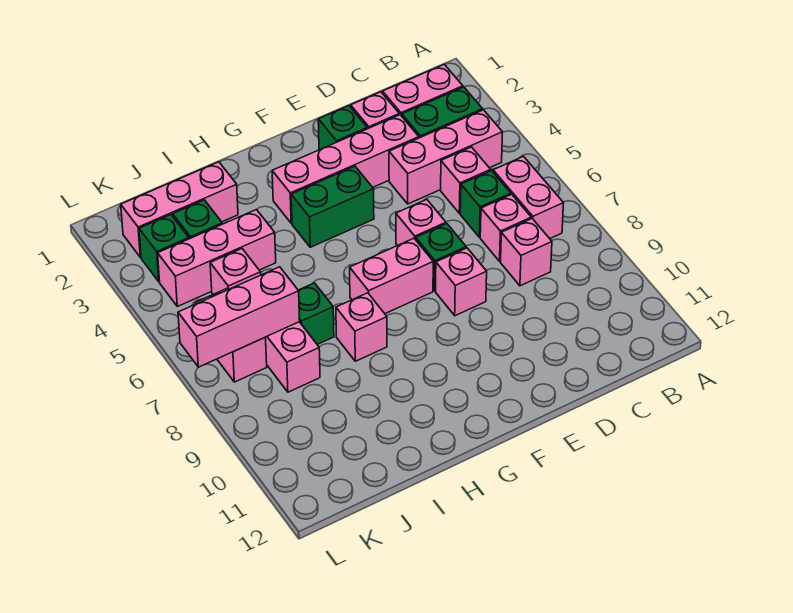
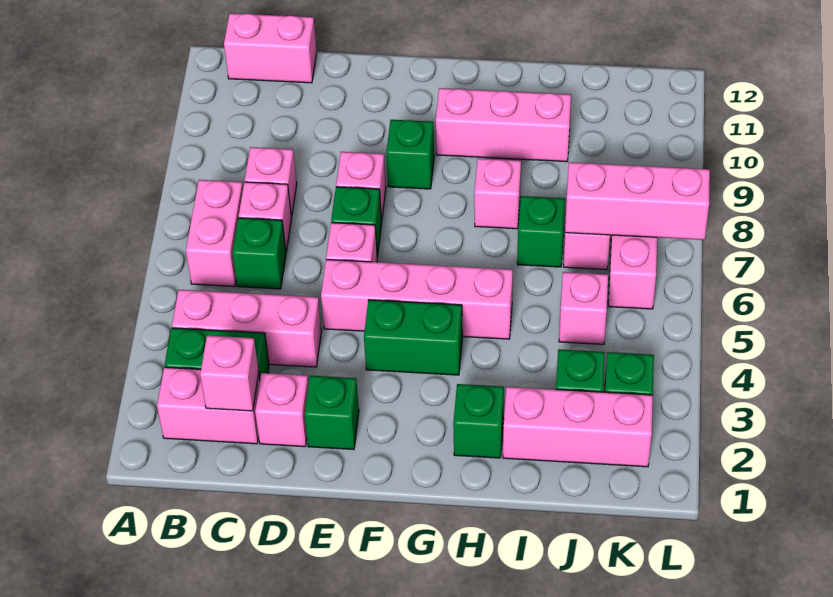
pink brick C5 level 1 -> pink brick C2 level 2
pink brick D3:G3 level 1 -> pink brick E5:H5 level 1
pink brick F7:G7 level 1 -> pink brick B12:C12 level 1
none -> green brick F9 level 1
none -> green brick H2 level 1
pink brick I4:K4 level 1 -> pink brick G10:I10 level 1

